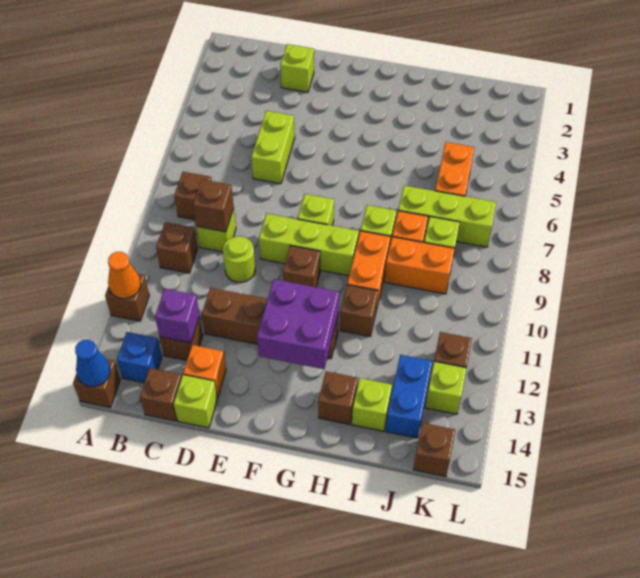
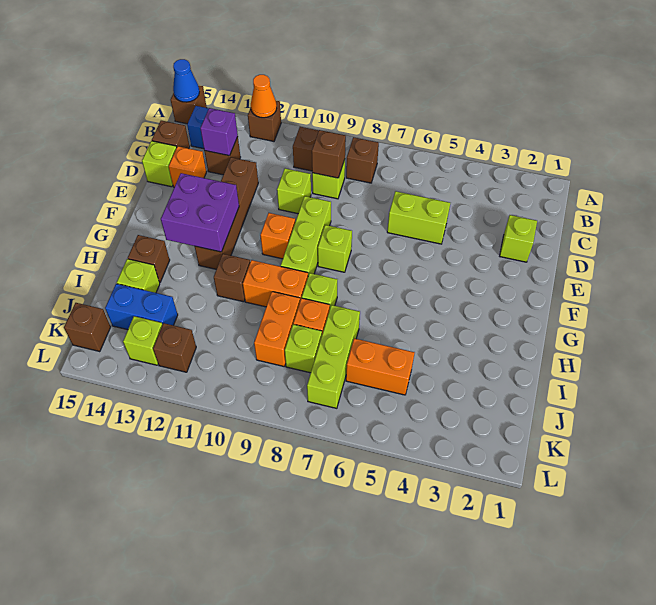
lime round brick D10 level 1 -> lime brick D10 level 1
brown brick F10 level 1 -> orange brick F10 level 1

